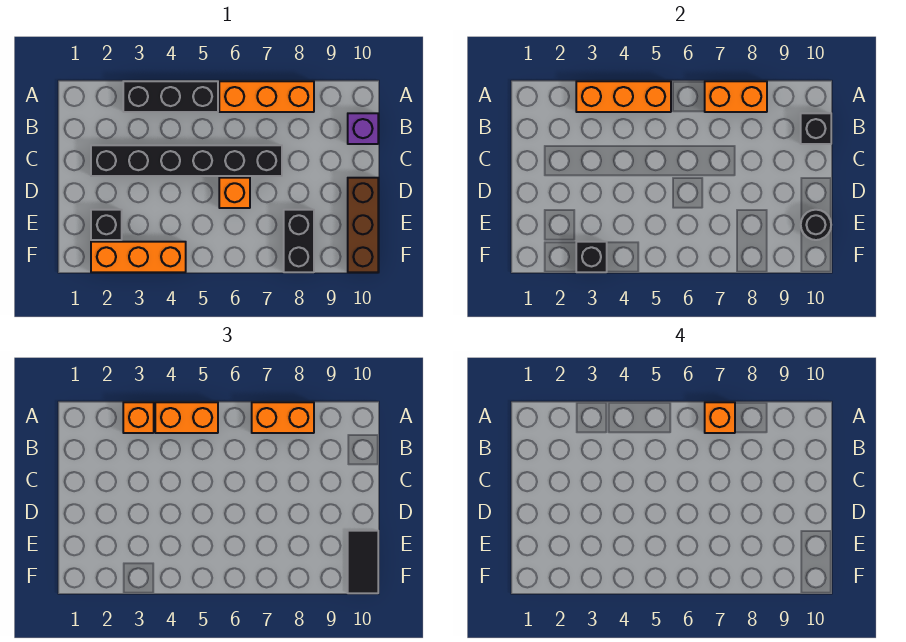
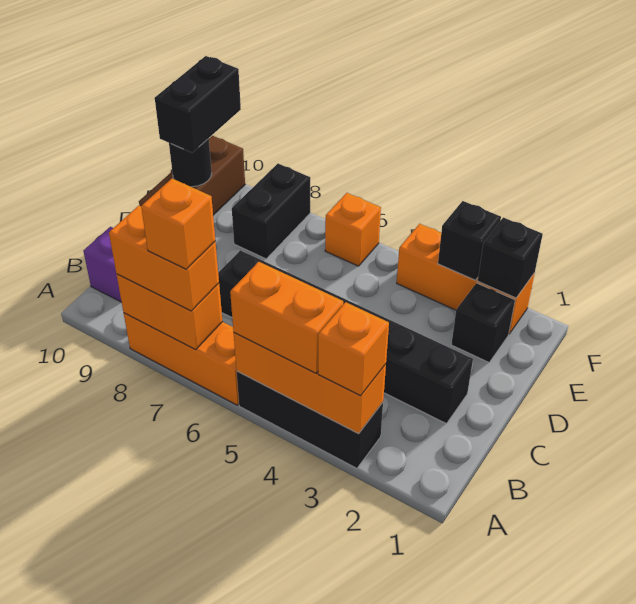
black brick B10 level 2 -> black brick F2 level 2
orange brick D6 level 1 -> orange brick F6 level 1
black tile E10:F10 level 3 -> black brick E10:F10 level 3

